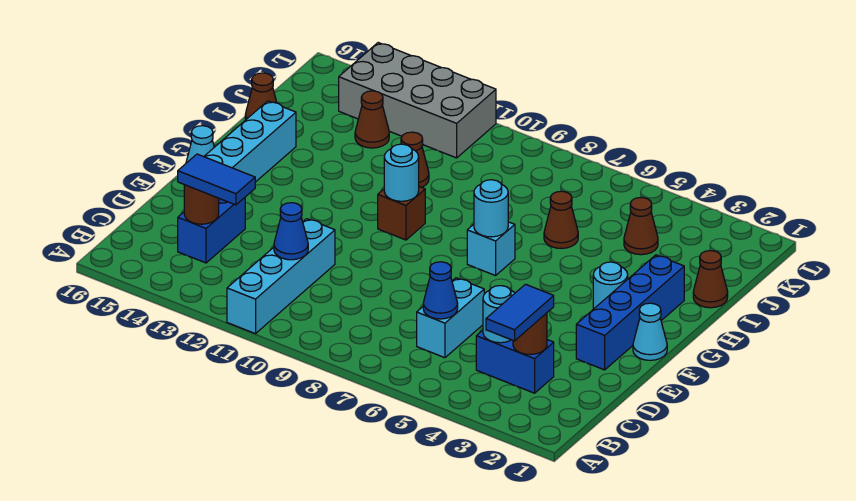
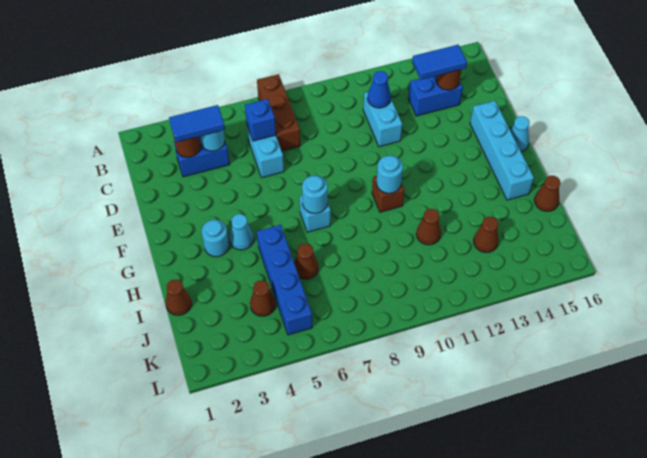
none -> brown brick A7:C7 level 1
cyan brick A11:D11 level 1 -> cyan brick C11:D11 level 1
blue tile B3:C3 level 3 -> blue tile C3:C4 level 3
blue cone C6 level 2 -> blue brick C6 level 2
blue brick C14:D14 level 1 -> blue brick C13:C14 level 1
blue brick E2:H2 level 1 -> blue brick H5:K5 level 1
cyan cone F1 level 1 -> cyan cone G4 level 1
grey brick K11:L14 level 1 -> none

